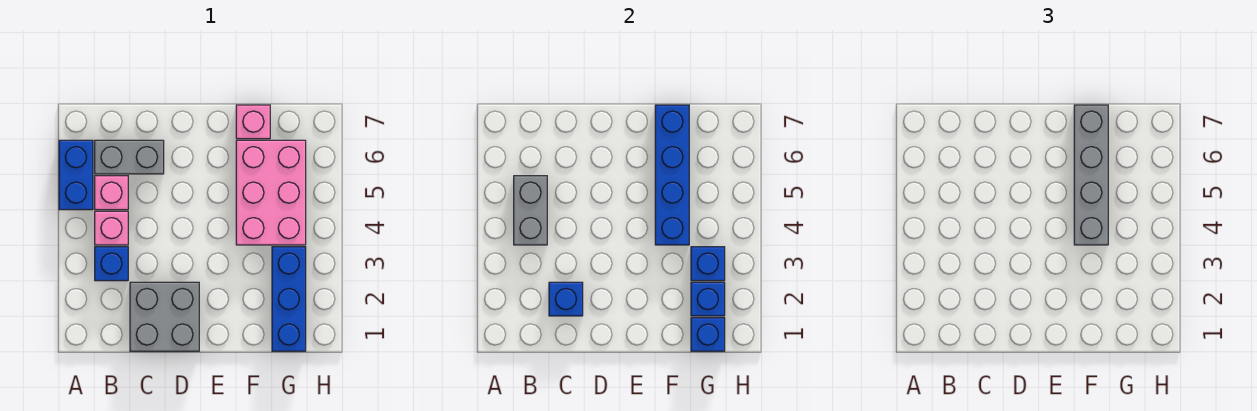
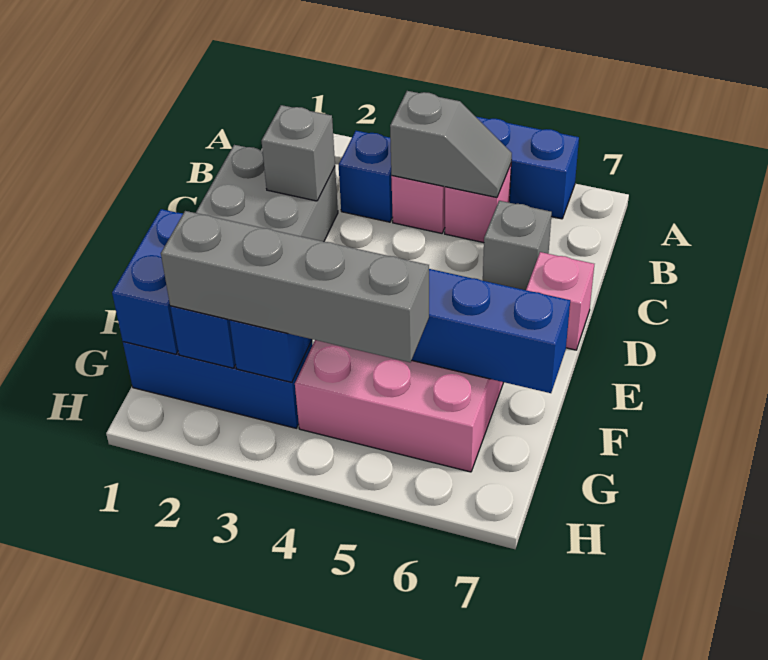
grey brick B4:B5 level 2 -> grey slope B4:B5 level 2 top 4
grey brick B6:C6 level 1 -> grey brick C6 level 1
blue brick C2 level 2 -> grey brick C2 level 2
grey brick F4:F7 level 3 -> grey brick G2:G5 level 3
pink brick F7 level 1 -> pink brick D7 level 1
blue brick G1 level 2 -> blue brick F1:G1 level 2

